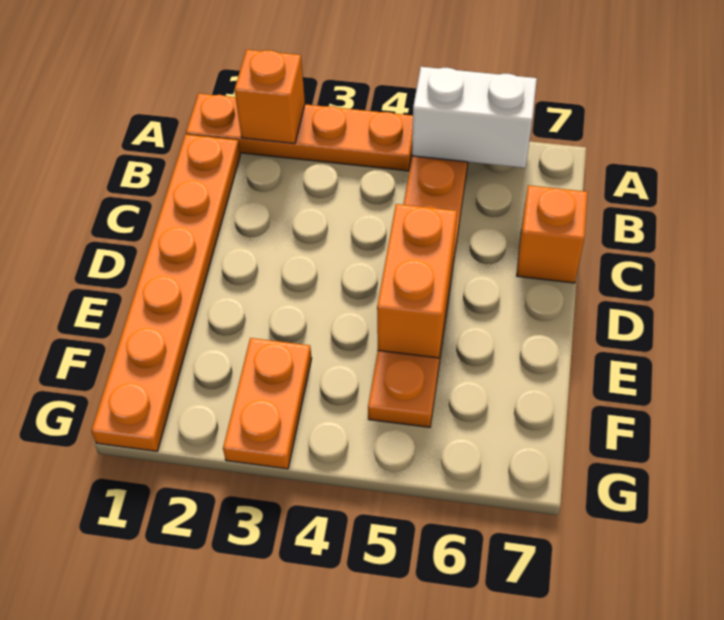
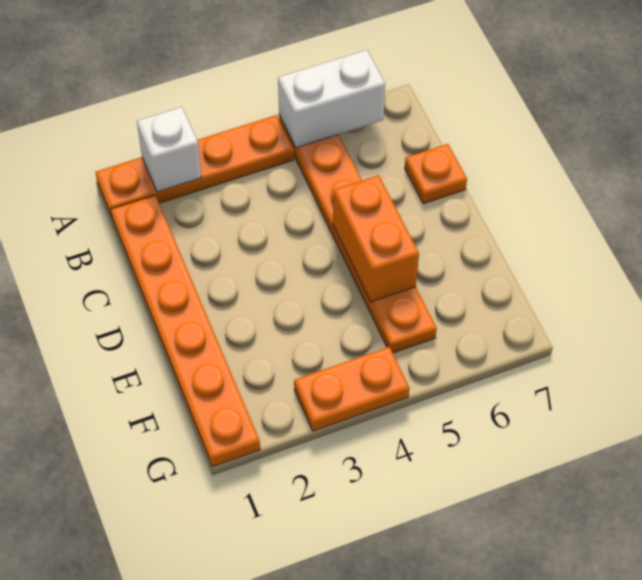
orange brick A2 level 2 -> white brick A2 level 2
orange brick C7 level 1 -> orange plate C7 level 1
orange plate F3:G3 level 1 -> orange plate G3:G4 level 1

